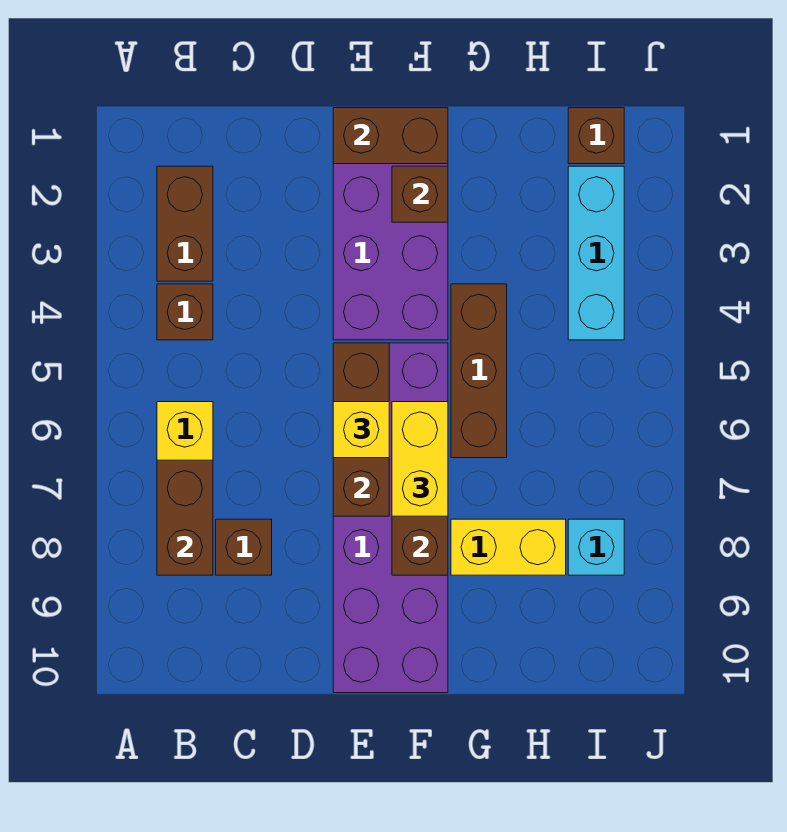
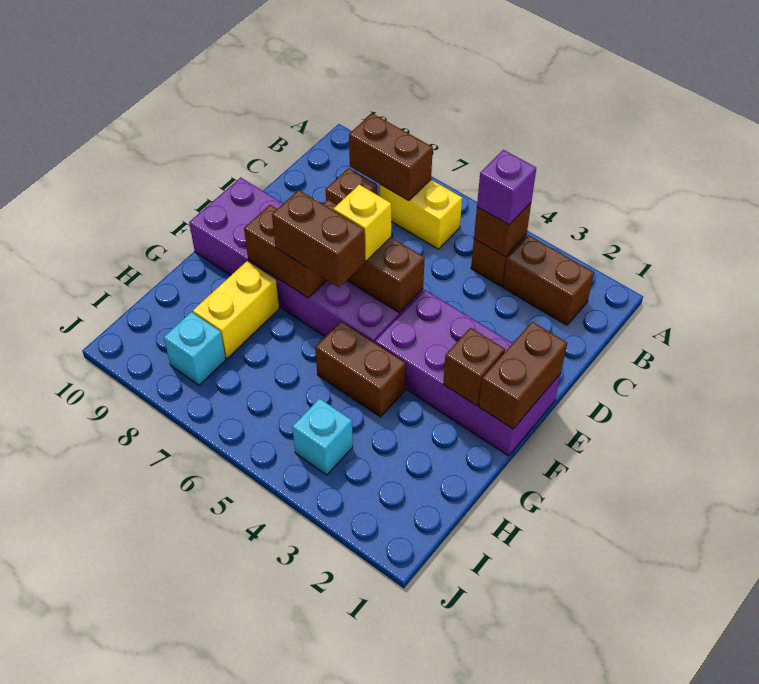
none -> purple brick B4 level 3
yellow brick F6:F7 level 3 -> brown brick F6:F7 level 3
brown brick G4:G6 level 1 -> brown brick G4:G5 level 1
brown brick I1 level 1 -> brown brick B4 level 2
cyan brick I2:I4 level 1 -> cyan brick I4 level 1

